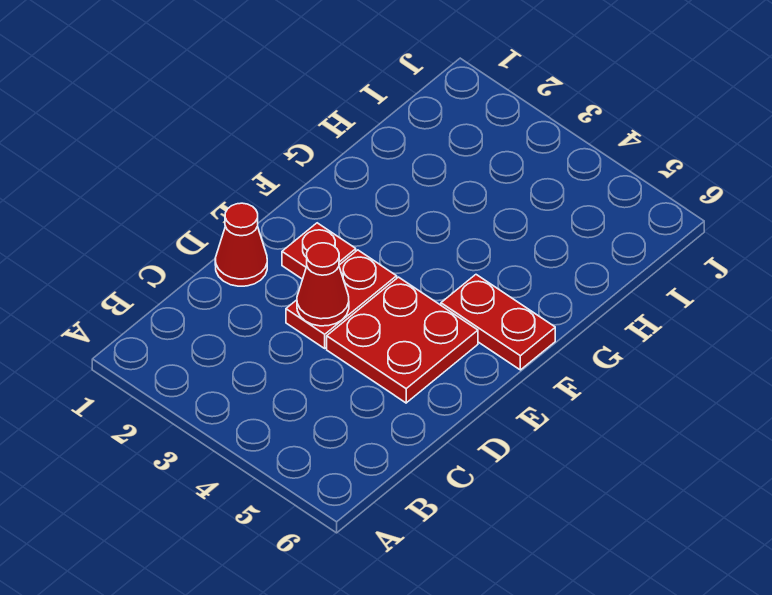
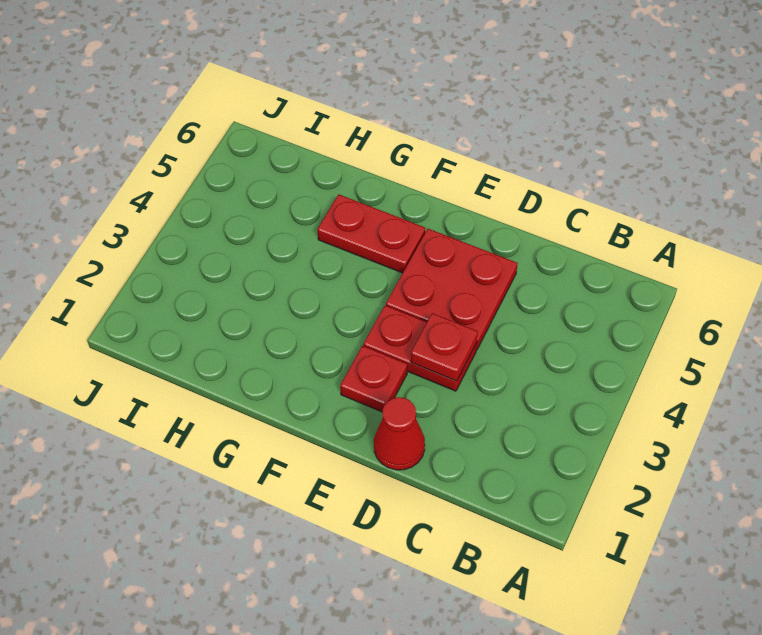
red cone D3 level 2 -> red plate D3 level 2
red plate F5:F6 level 1 -> red plate F5:G5 level 1

